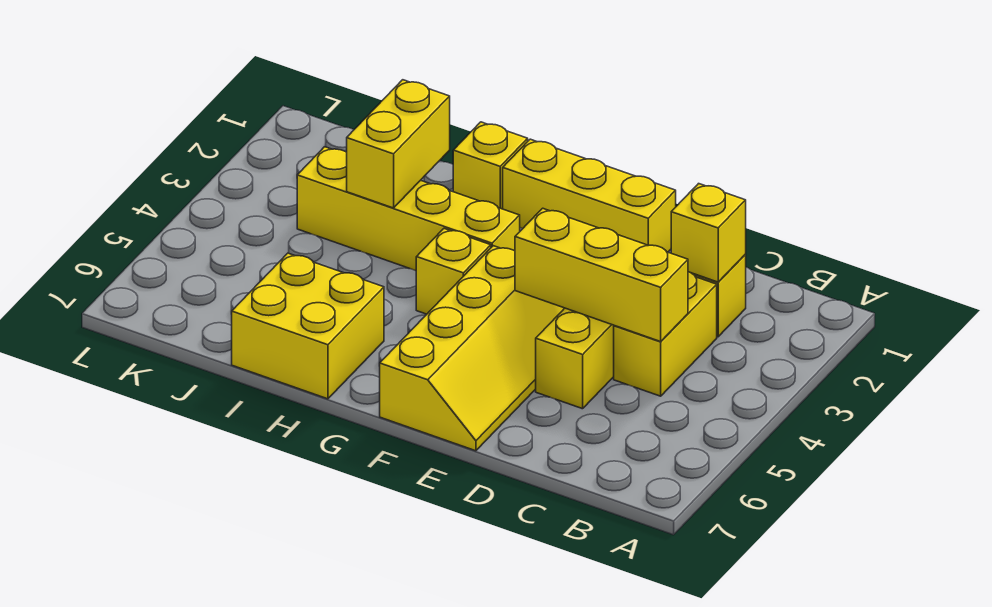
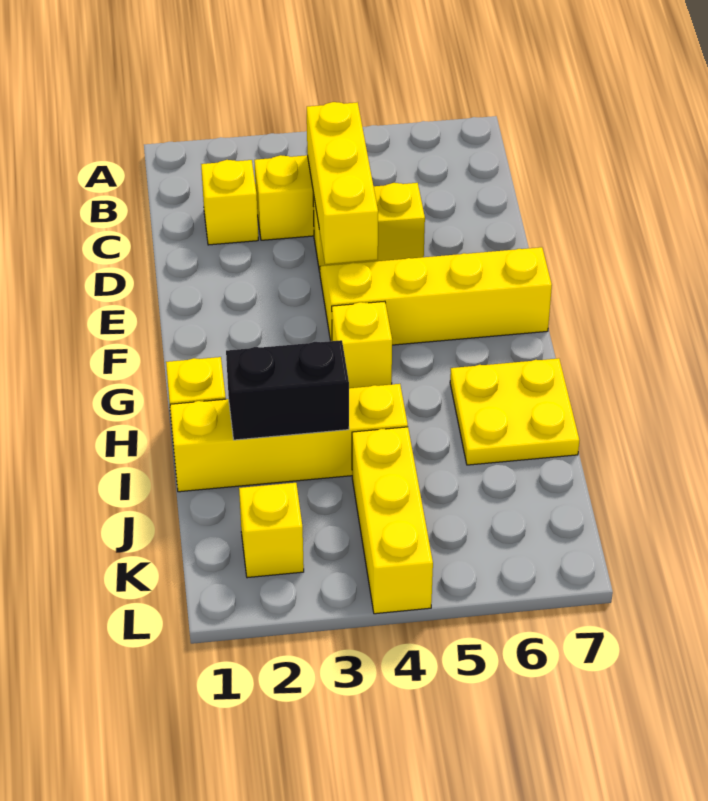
yellow brick C2 level 2 -> yellow brick K2 level 1
yellow brick E1:G1 level 1 -> yellow brick J4:L4 level 1
yellow brick G3:J3 level 1 -> yellow brick I1:I4 level 1
yellow brick H6:I7 level 1 -> yellow plate H6:I7 level 1
yellow brick I2:I3 level 2 -> black brick I2:I3 level 2

